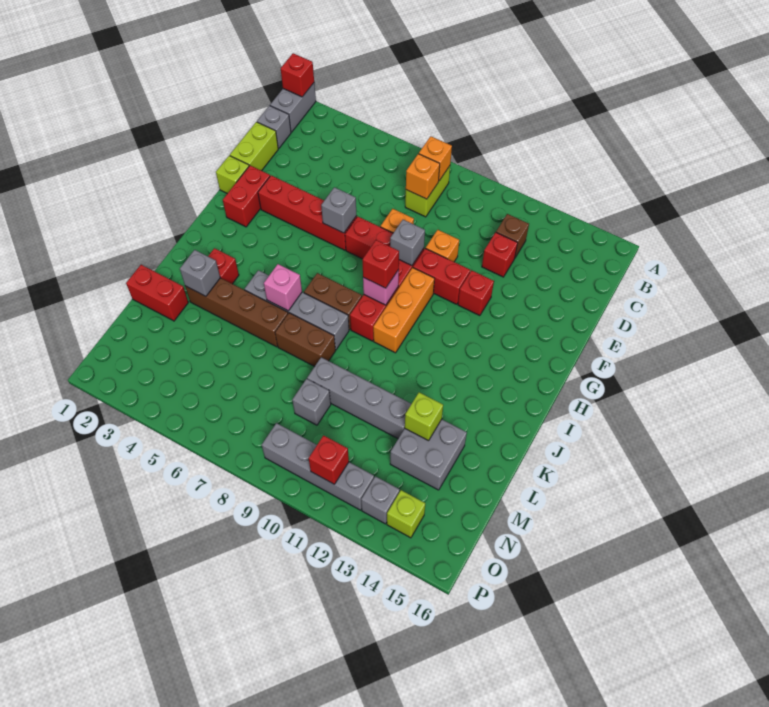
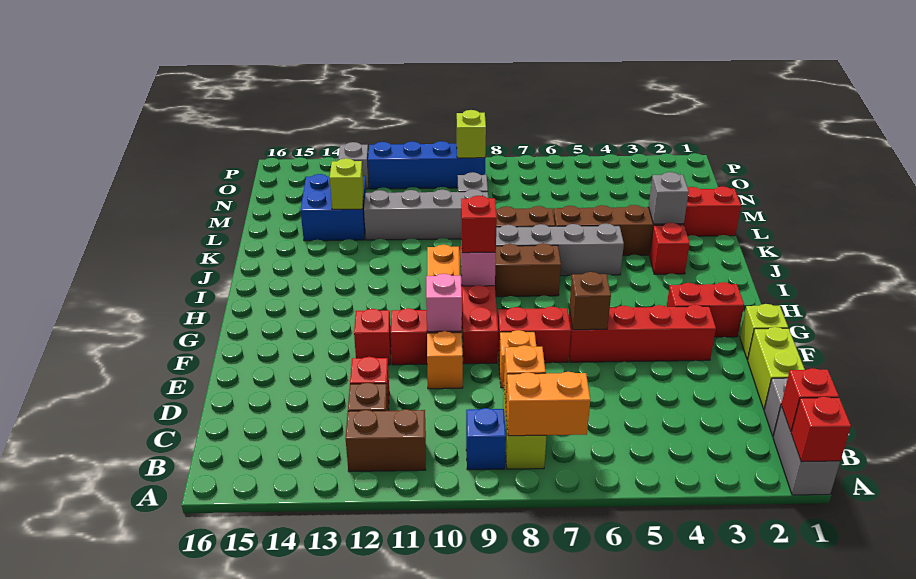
orange brick B8 level 2 -> orange brick B7:B8 level 2
none -> blue brick B9 level 1
none -> brown brick B11:B12 level 1
red brick F2:G2 level 1 -> red brick G2:G3 level 1
grey brick F6 level 2 -> brown brick F6 level 2
grey brick F9 level 2 -> none
pink brick J6 level 2 -> pink brick F10 level 2
grey brick L13:M14 level 1 -> blue brick L13:M14 level 1
grey brick O9:O12 level 1 -> blue brick O9:O12 level 1
red brick O11 level 2 -> red brick B1 level 2
lime brick O14 level 1 -> lime brick O9 level 2

